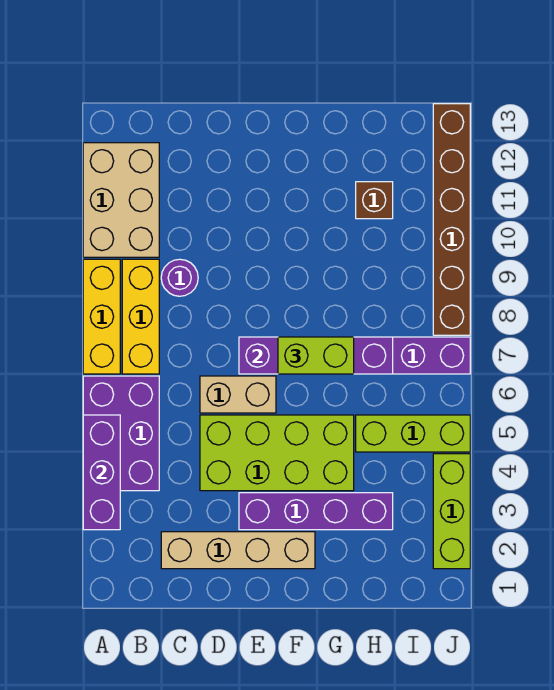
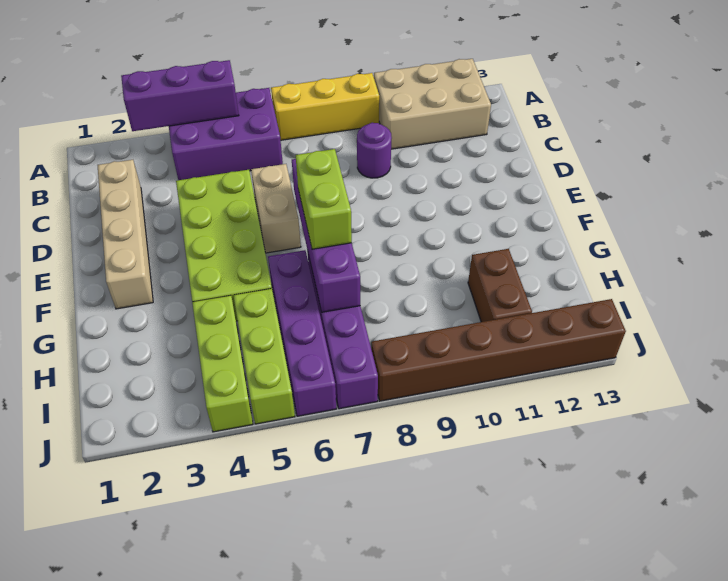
yellow brick B7:B9 level 1 -> none
purple brick E3:H3 level 1 -> purple brick G6:J6 level 1
brown brick H11 level 1 -> brown brick H11:I11 level 1
lime brick J2:J4 level 1 -> lime brick H4:J4 level 1

